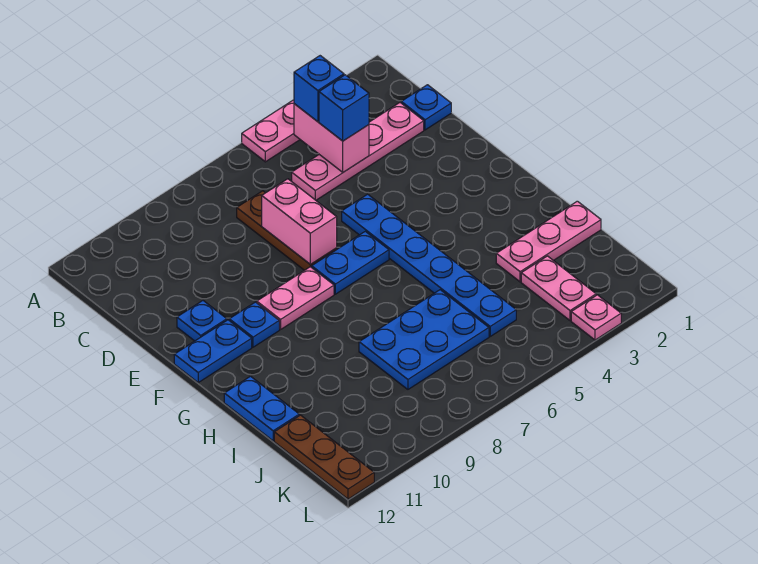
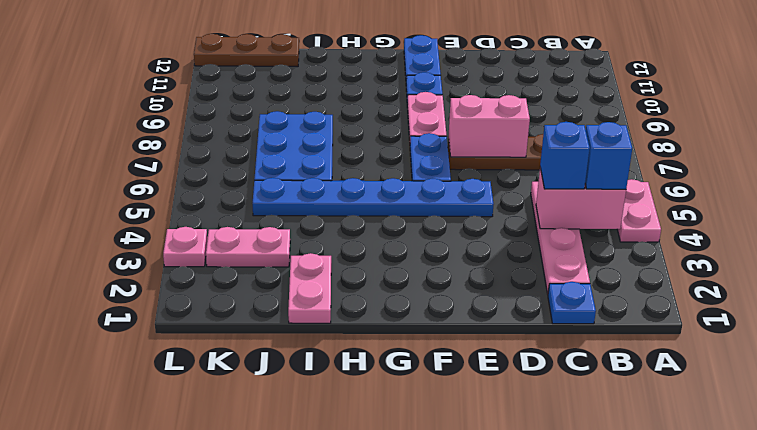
blue plate E11 level 1 -> none
blue plate H12:I12 level 1 -> none
pink plate I1:I3 level 1 -> pink plate I1:I2 level 1

